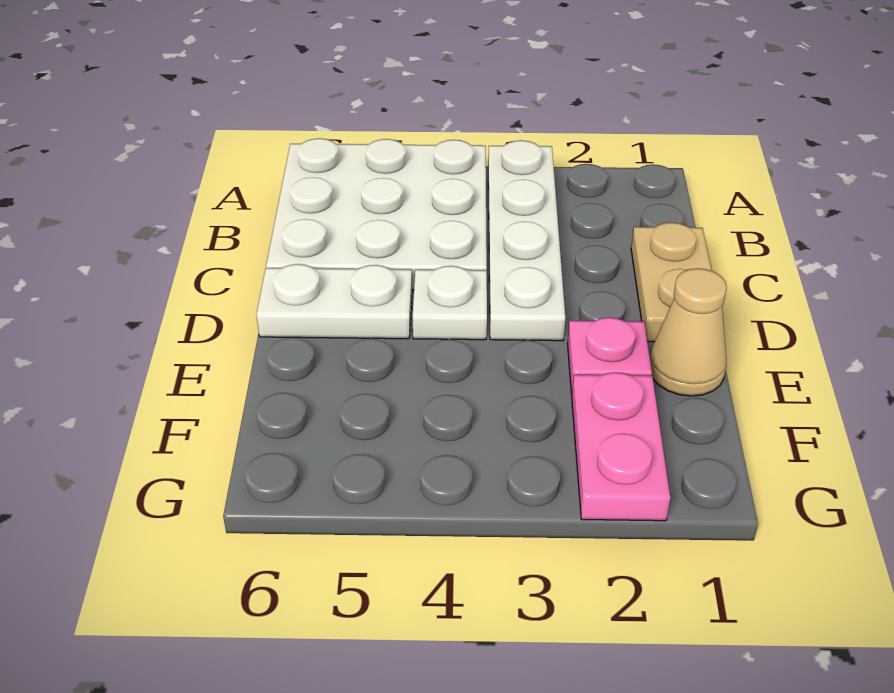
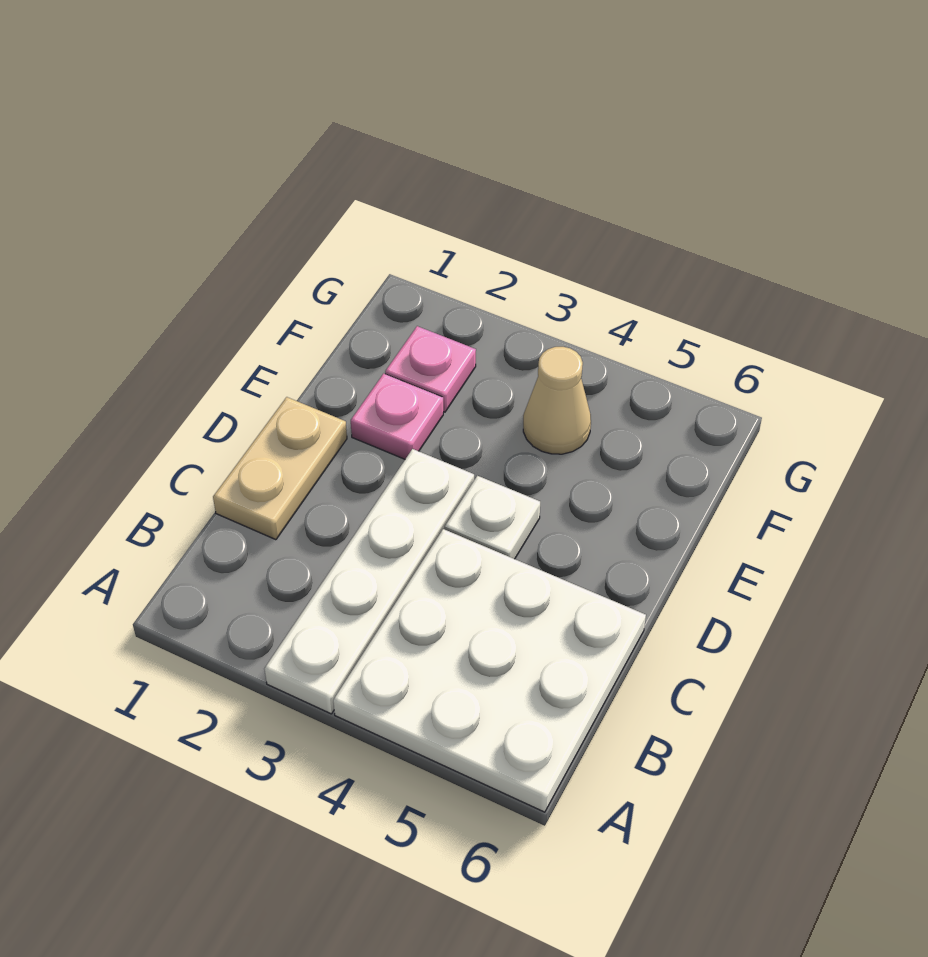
white plate D5:D6 level 1 -> none
tan cone E1 level 1 -> tan cone F4 level 1
pink plate F2:G2 level 1 -> pink plate F2 level 1

